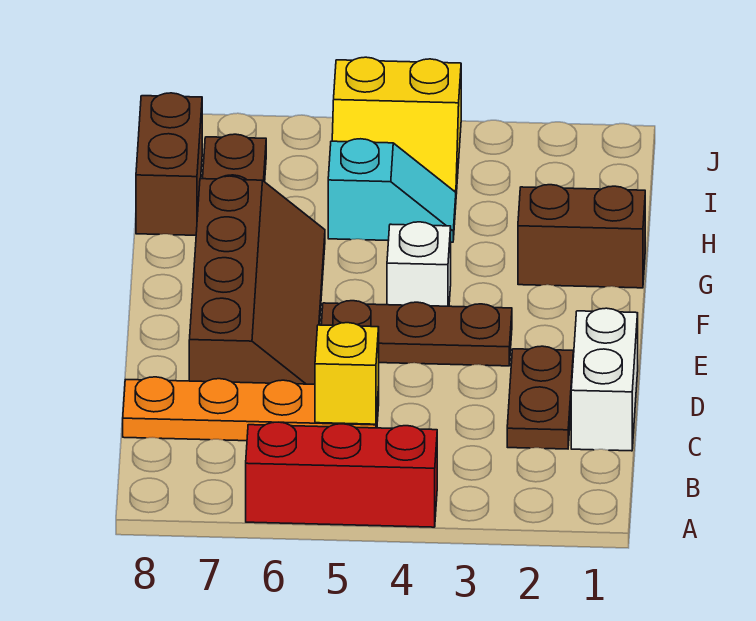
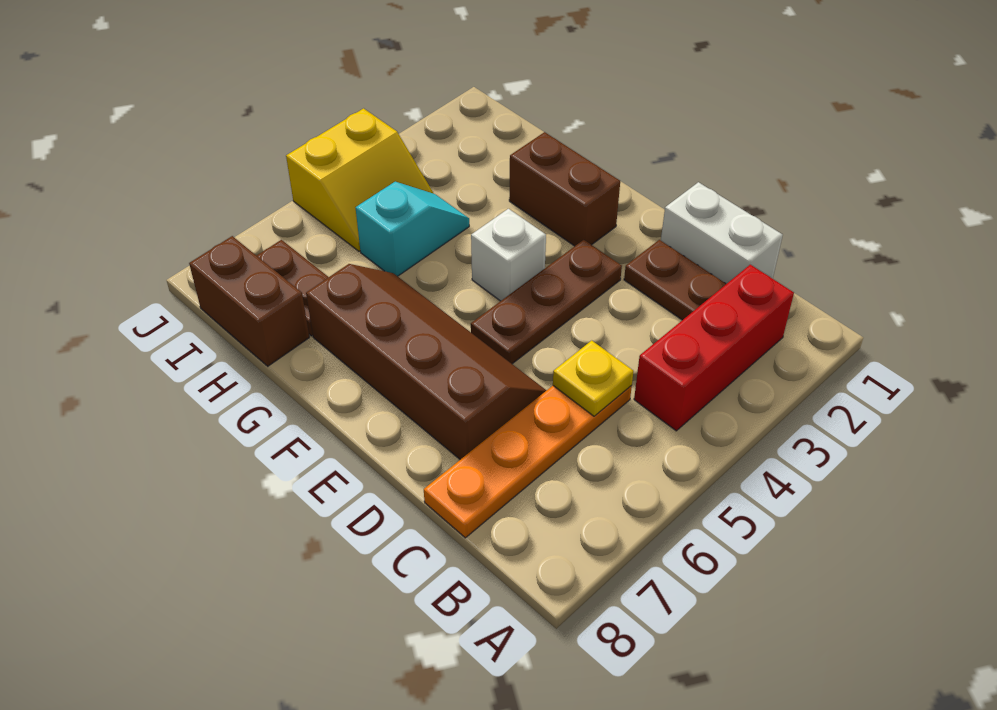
red brick A4:A6 level 1 -> red brick B2:B4 level 1
yellow brick C5 level 2 -> yellow plate C5 level 2
brown brick G1:G2 level 1 -> brown brick F2:G2 level 1

